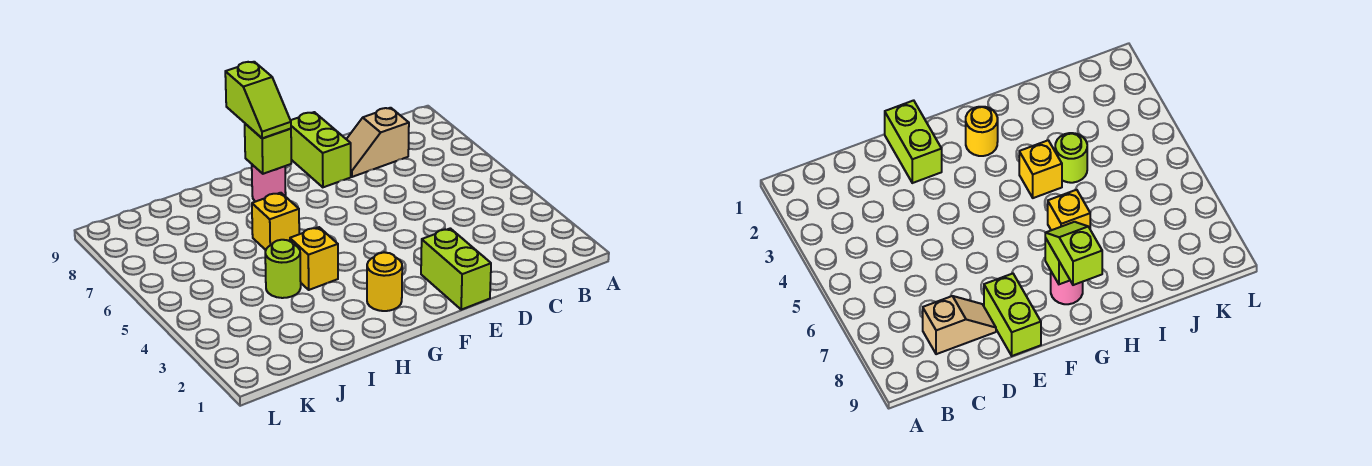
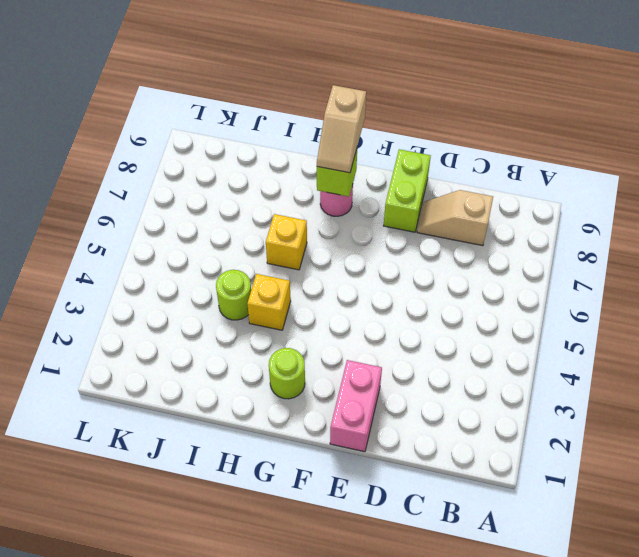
lime brick E1:E2 level 1 -> pink brick E1:E2 level 1
yellow round brick G2 level 1 -> lime round brick G2 level 1
lime slope G8:G9 level 3 top 9 -> tan slope G8:G9 level 3 top 9

